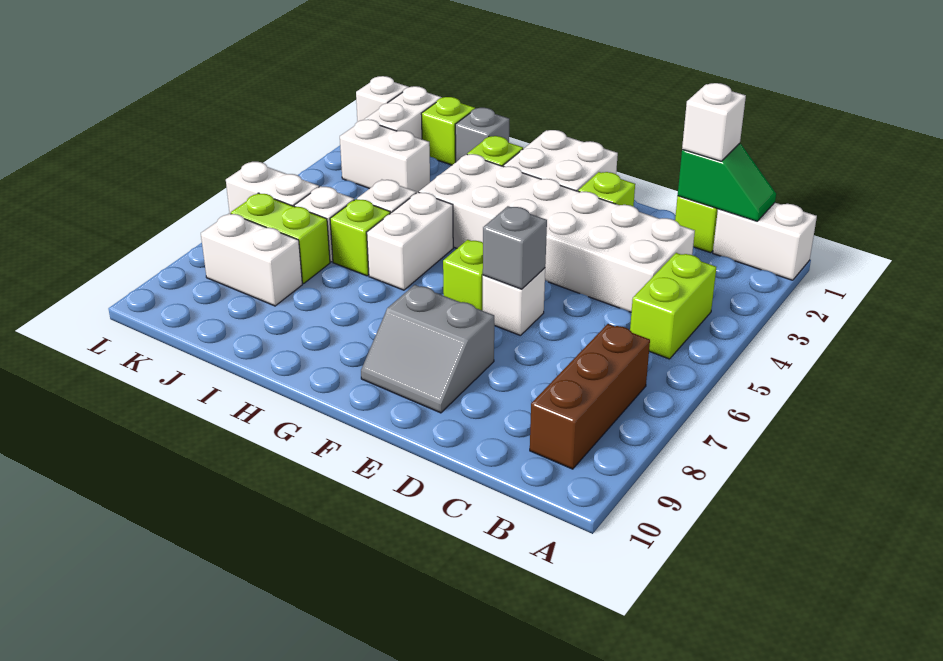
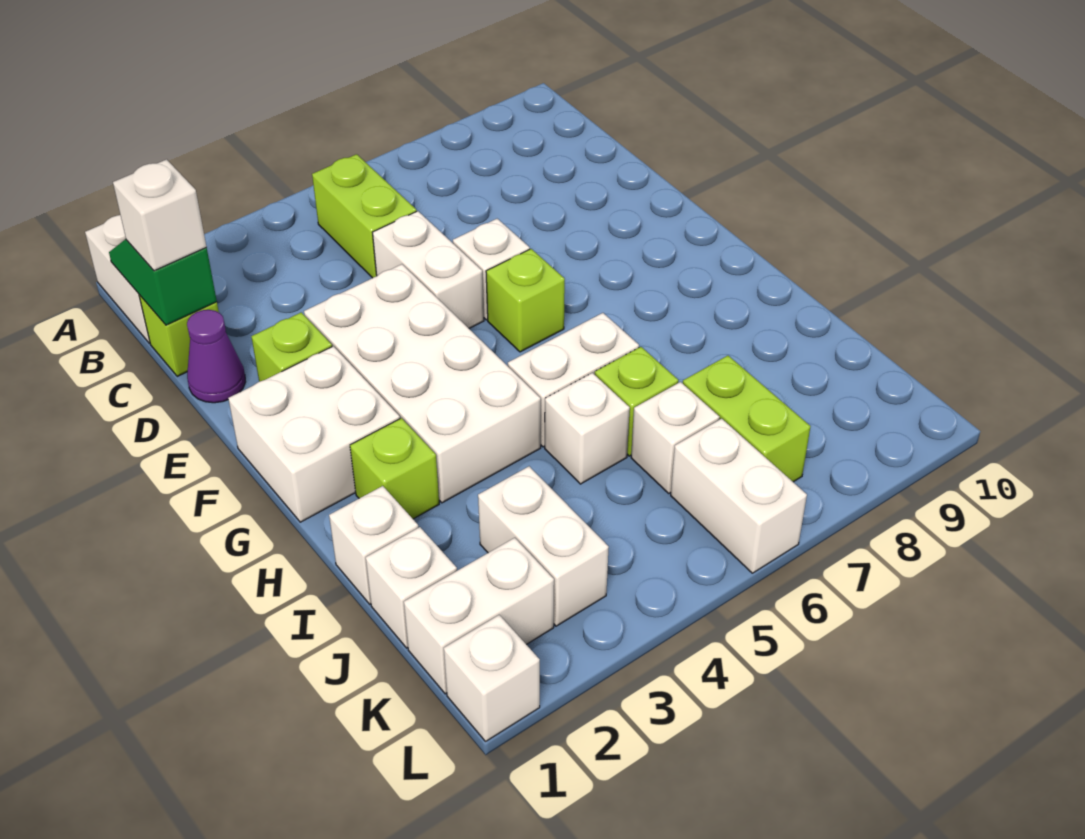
lime brick B4:B5 level 1 -> lime brick B5:C5 level 1
brown brick B7:B9 level 1 -> none
white brick C3:H4 level 1 -> white brick E3:H4 level 1
none -> purple cone D1 level 1
grey brick E6 level 2 -> none
grey slope E8:F9 level 1 top 8 -> none
grey brick I1 level 1 -> white brick I1 level 1
lime brick J1 level 1 -> white brick J1 level 1
white brick J8:K8 level 1 -> white brick D5:E5 level 1

